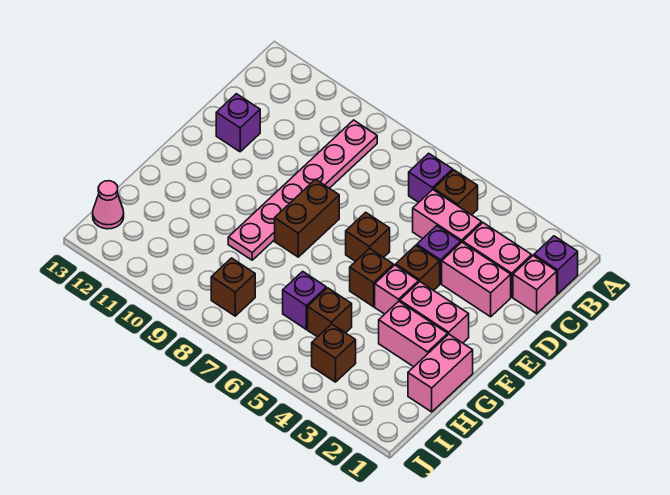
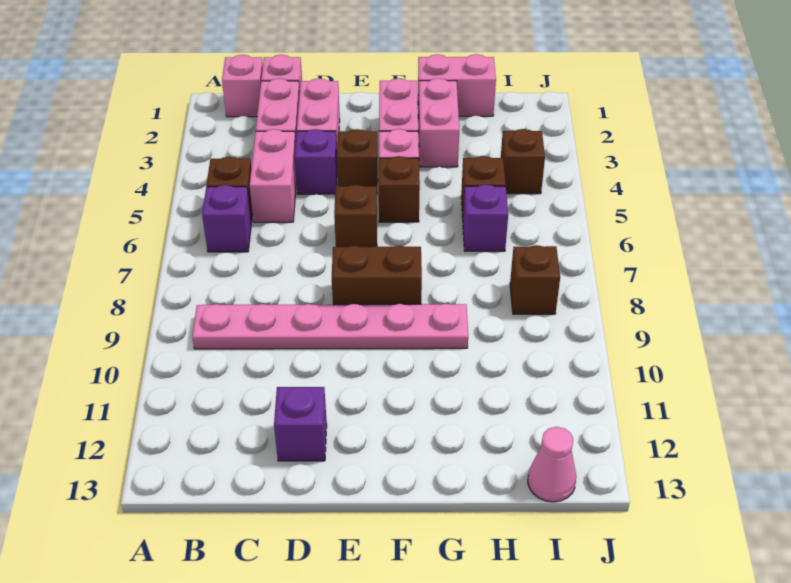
purple brick B1 level 1 -> pink brick B1 level 1

